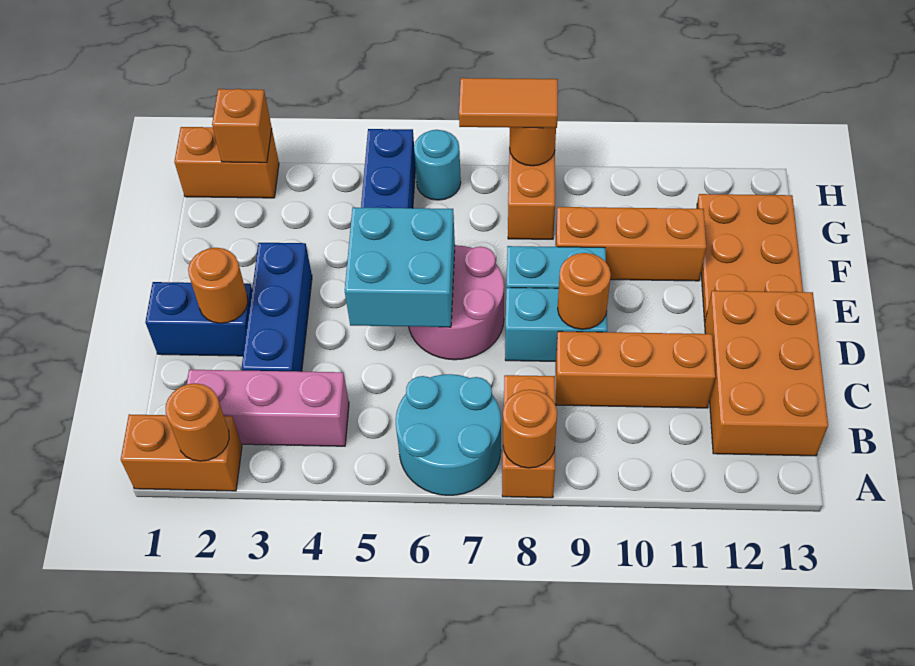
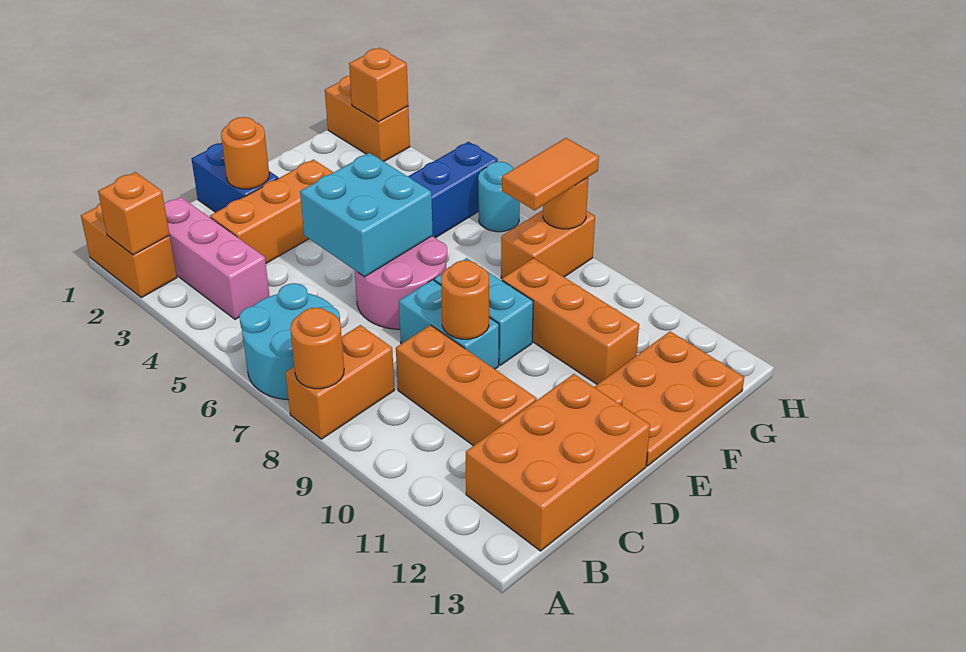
orange round brick A2 level 2 -> orange brick A2 level 2
blue brick C3:E3 level 1 -> orange brick C3:E3 level 1
orange tile H7:H8 level 3 -> orange tile G8:H8 level 3

